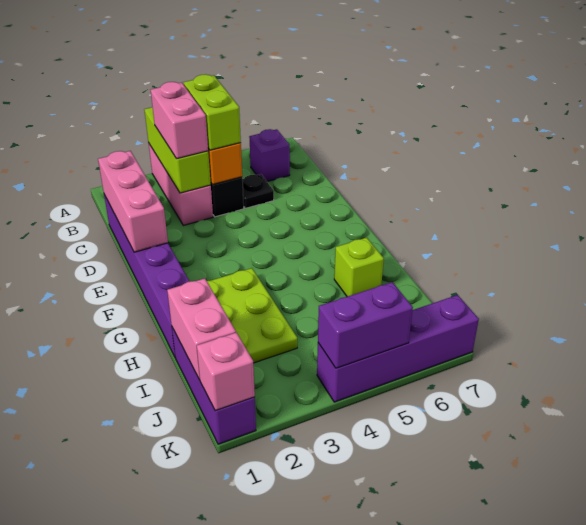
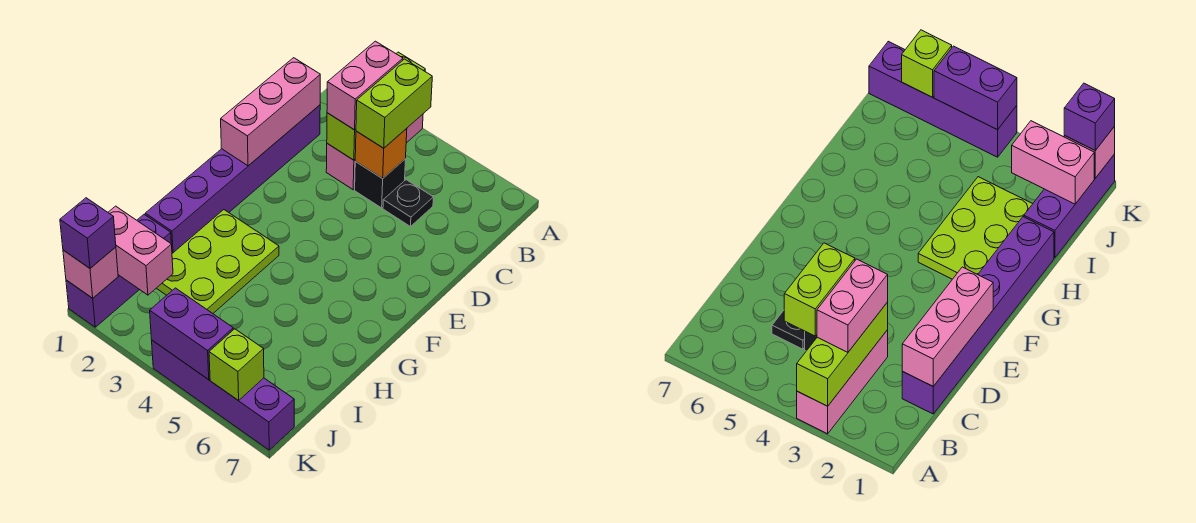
purple brick B6 level 1 -> purple brick K1 level 3
lime brick H6 level 1 -> lime brick K6 level 2
pink brick I1:J1 level 2 -> pink brick J1:J2 level 2

